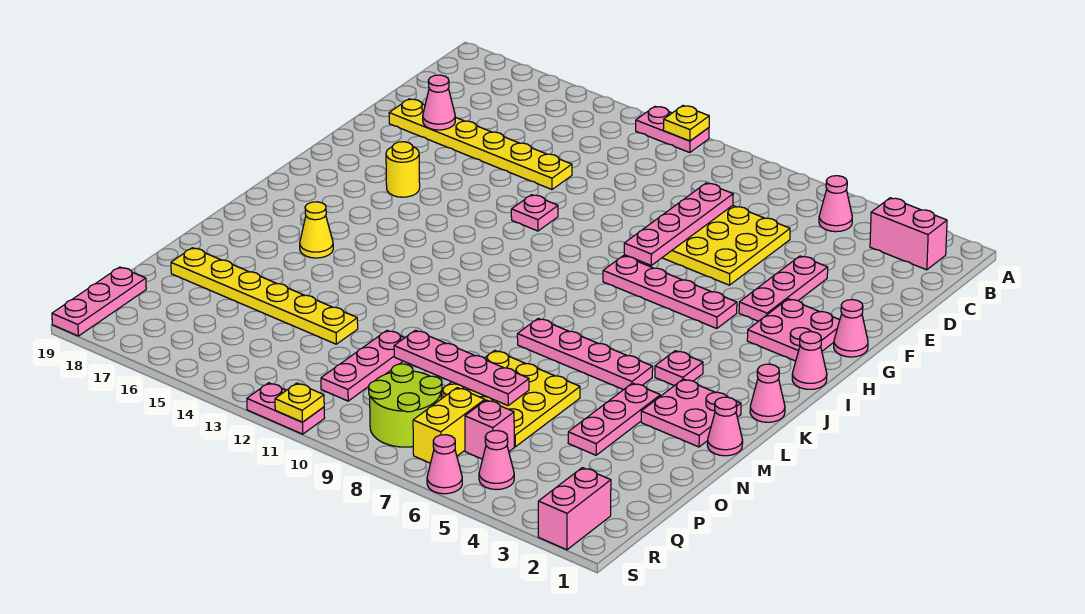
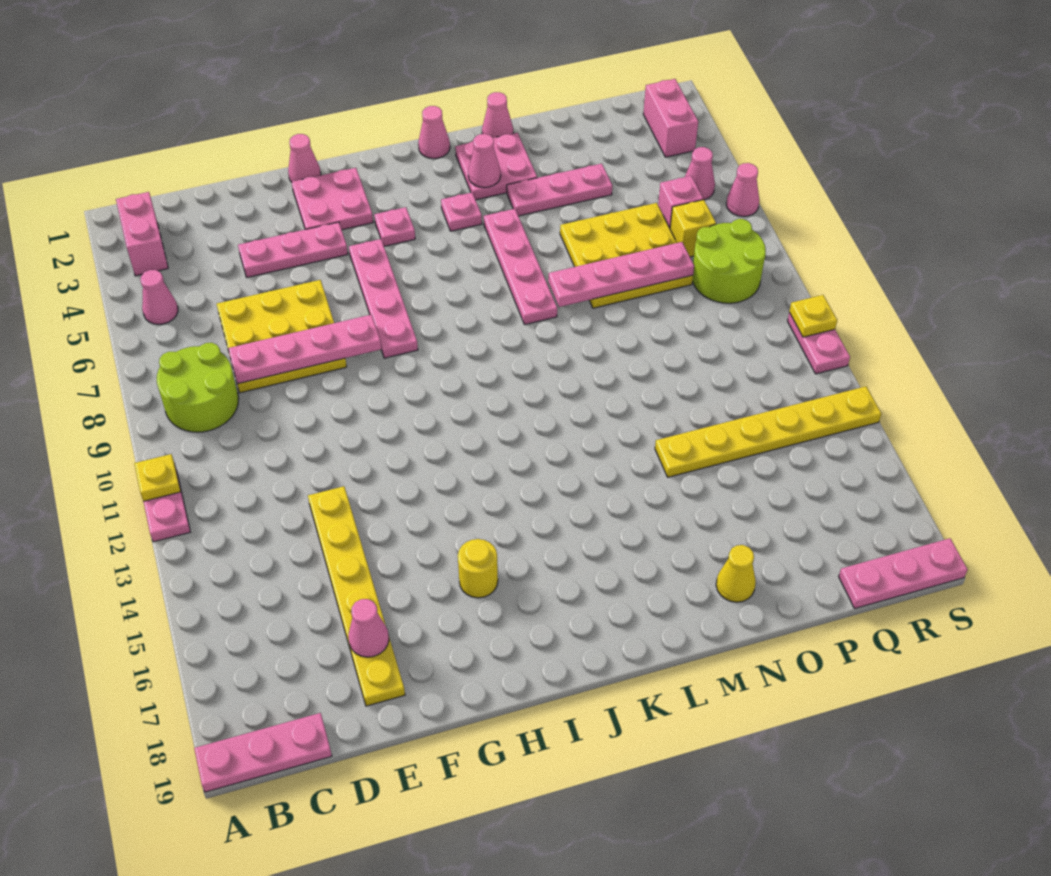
none -> lime round brick B8:C9 level 1
pink plate G12 level 1 -> pink plate I4 level 1
pink cone I1 level 1 -> pink cone L3 level 2
yellow cone L16 level 1 -> yellow cone N18 level 1
pink plate O7:O10 level 2 -> pink plate M8:P8 level 2
pink plate O11:Q11 level 1 -> pink plate A19:C19 level 1
yellow plate O13:O18 level 1 -> yellow plate N14:S14 level 1
yellow brick Q7:R7 level 1 -> yellow brick Q7 level 1
pink brick R2:S2 level 1 -> pink brick R2:R3 level 1

